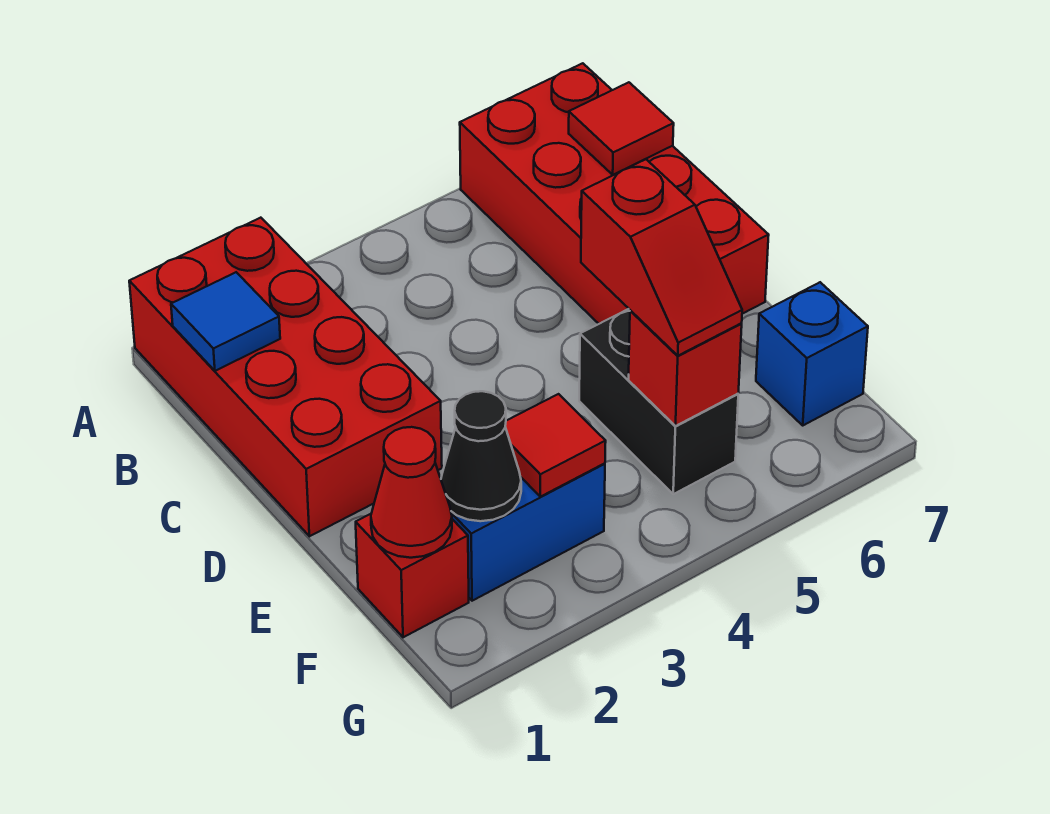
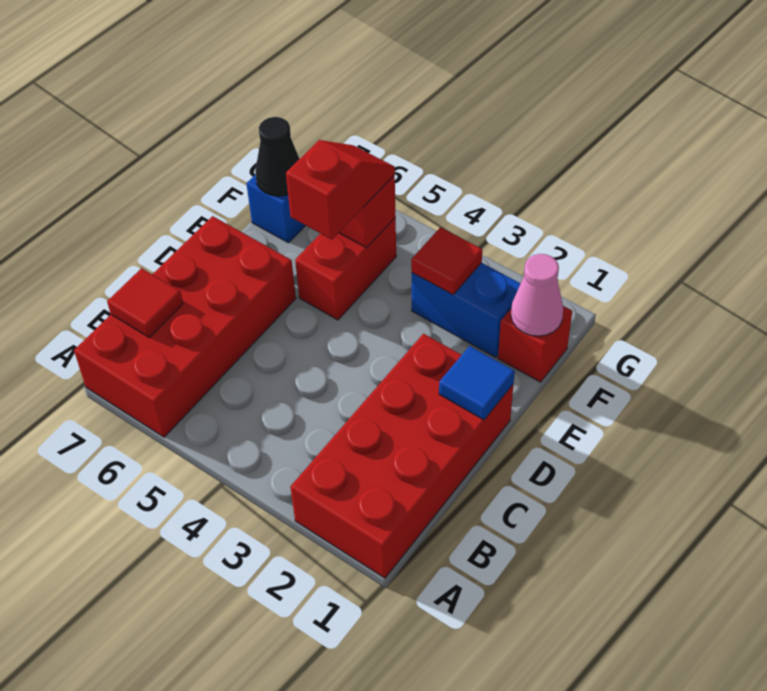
blue tile B1 level 2 -> blue tile D1 level 2
black brick E5:F5 level 1 -> red brick E5:F5 level 1
red cone F1 level 2 -> pink cone F1 level 2
black cone F2 level 2 -> black cone F7 level 2

